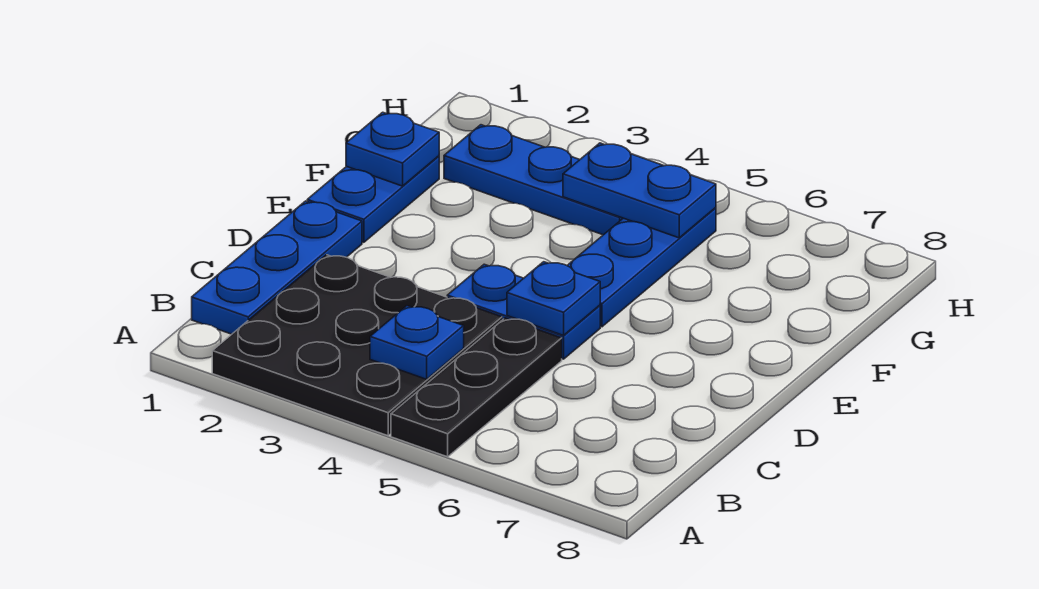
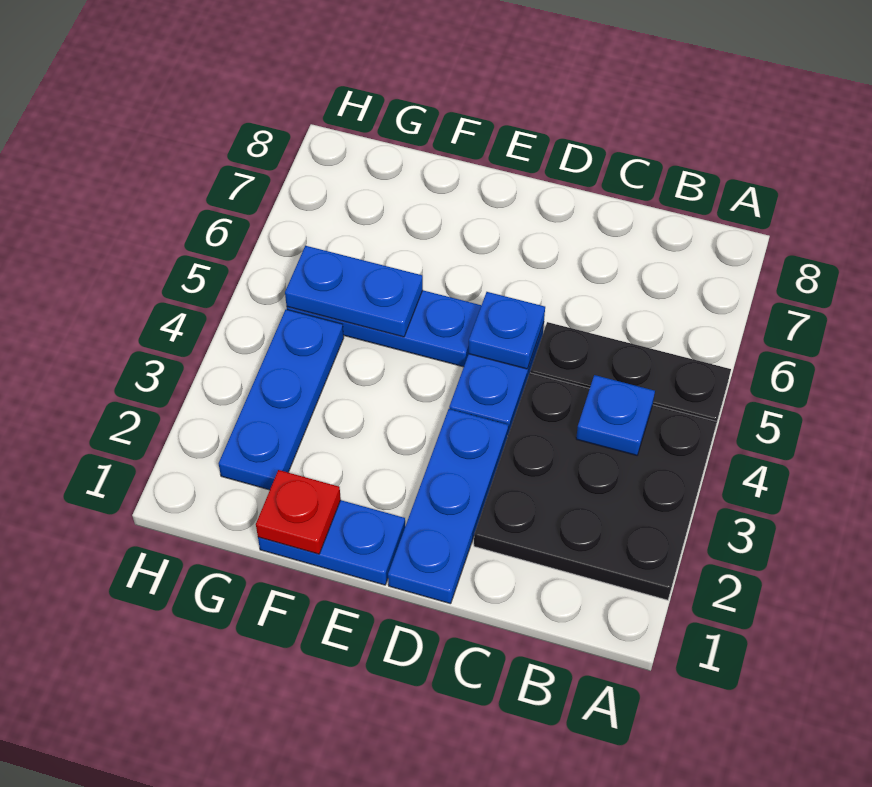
blue plate B1:D1 level 1 -> blue plate D1:D3 level 1
blue plate F1 level 2 -> red plate F1 level 2
blue plate G4:G5 level 2 -> blue plate F5:G5 level 2

